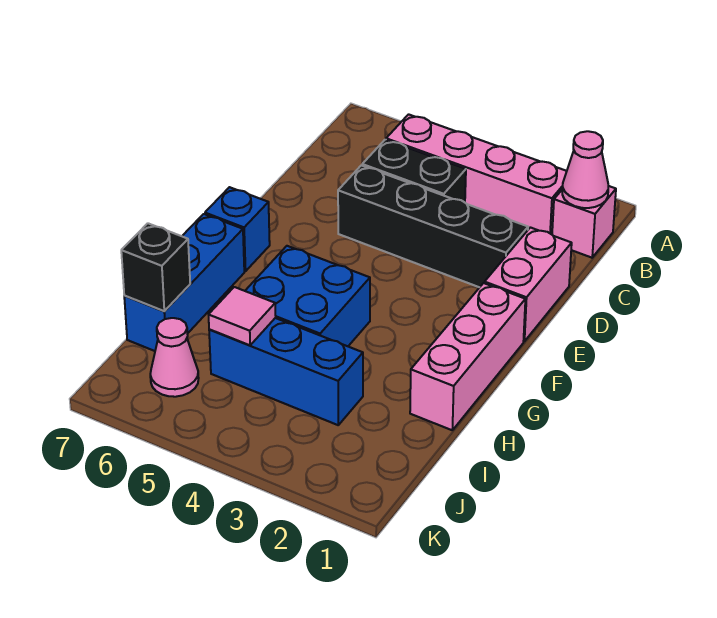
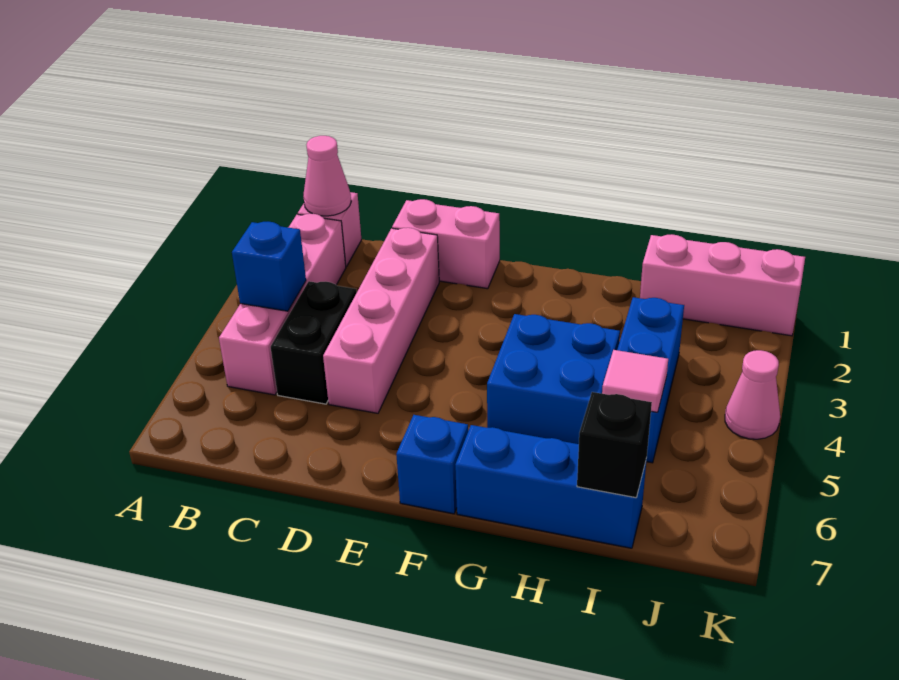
none -> blue brick B4 level 2
black brick D2:D5 level 1 -> pink brick D2:D5 level 1
pink brick F1:H1 level 1 -> pink brick I1:K1 level 1
pink cone J6 level 1 -> pink cone K4 level 1

